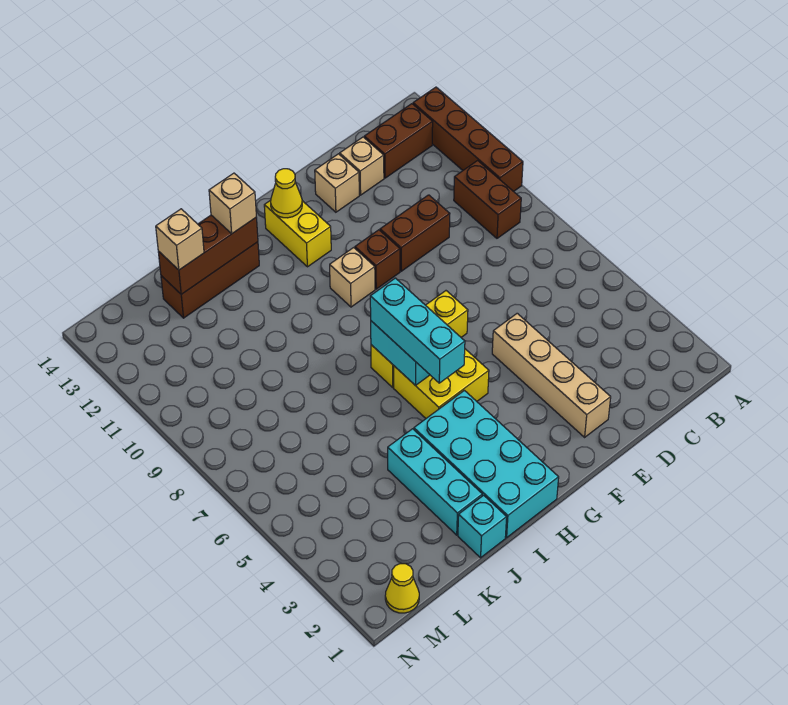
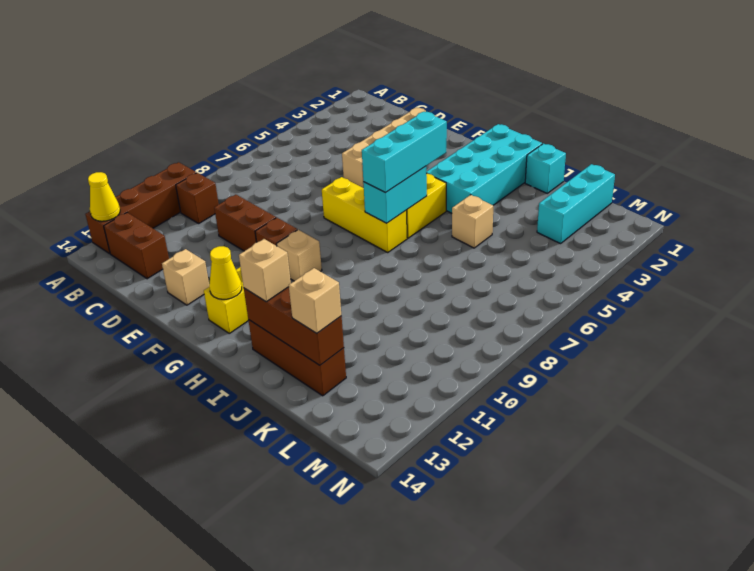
brown brick B9:B10 level 1 -> brown brick B10 level 1
tan brick D13 level 1 -> tan brick J5 level 1
cyan brick J2:J4 level 1 -> cyan brick L1:L3 level 1
yellow cone M1 level 1 -> yellow cone A13 level 2

